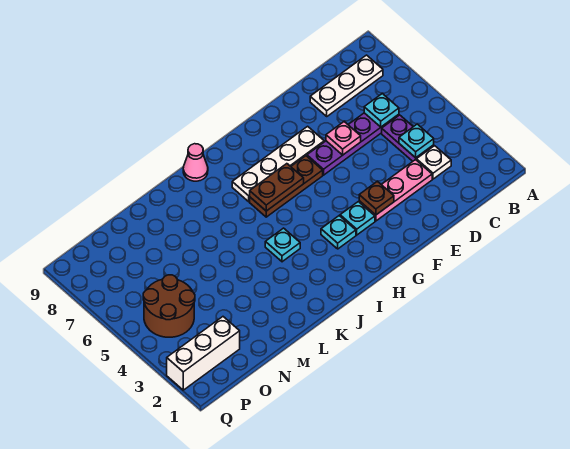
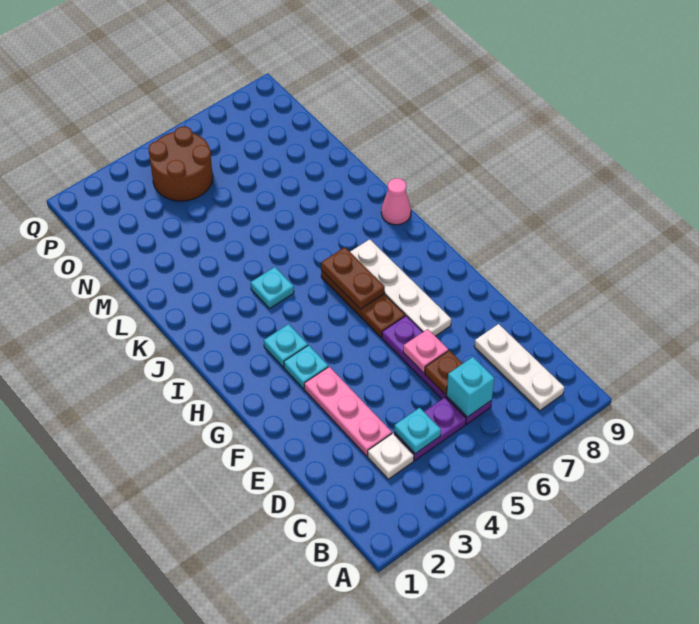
cyan plate C6 level 2 -> cyan brick C6 level 2
brown plate F3 level 2 -> brown plate D6 level 2
white brick O2:Q2 level 1 -> none

